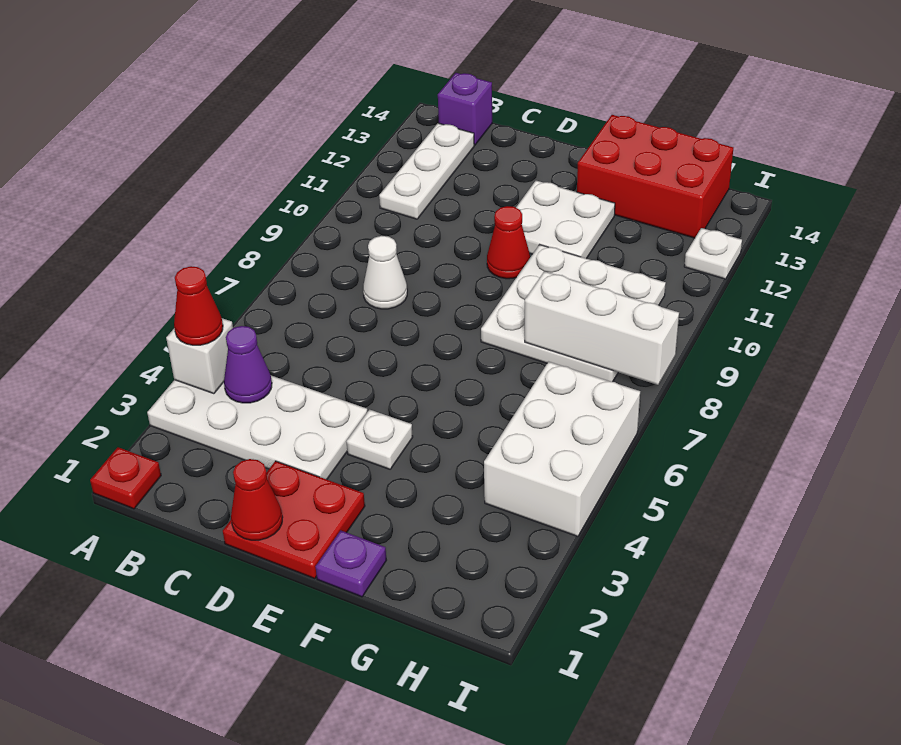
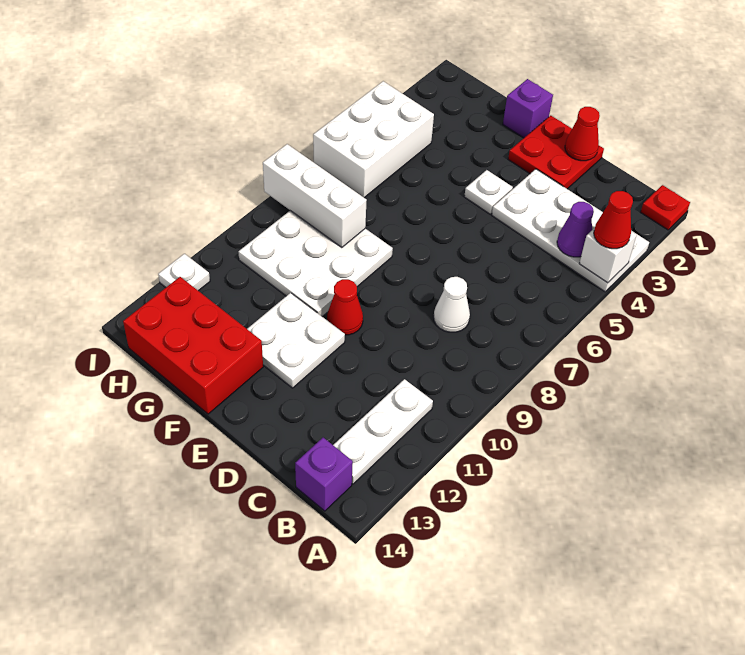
purple plate F1 level 1 -> purple brick F1 level 1

